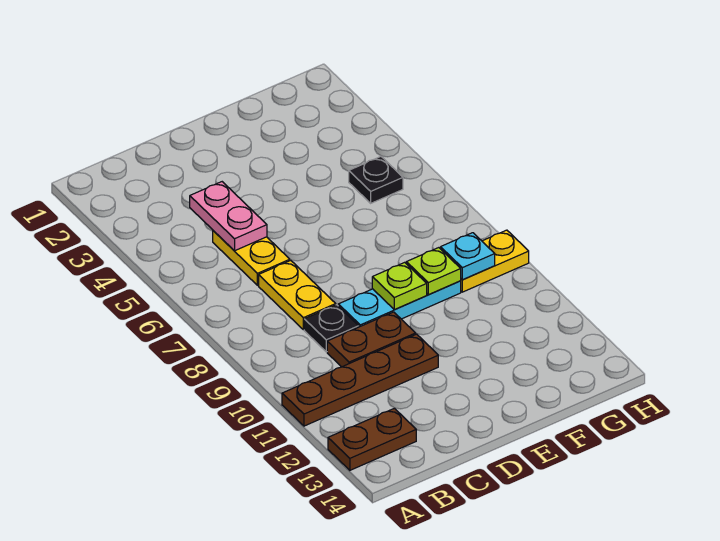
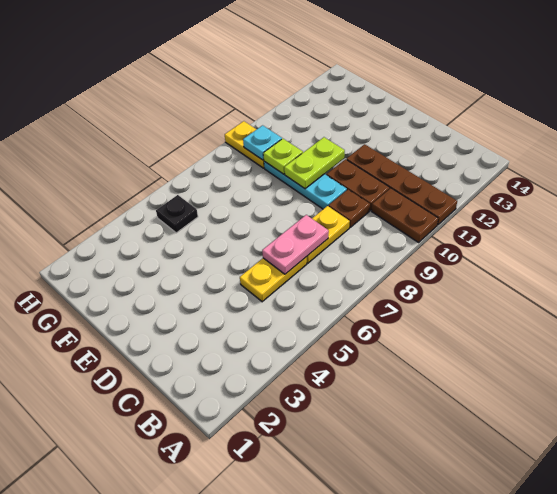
brown plate A13:B13 level 1 -> brown plate A10:B10 level 1
pink plate C4:C5 level 2 -> pink plate C6:C7 level 2
black plate C9 level 1 -> brown plate C9 level 1
lime plate E9 level 2 -> lime plate E9:E10 level 2

